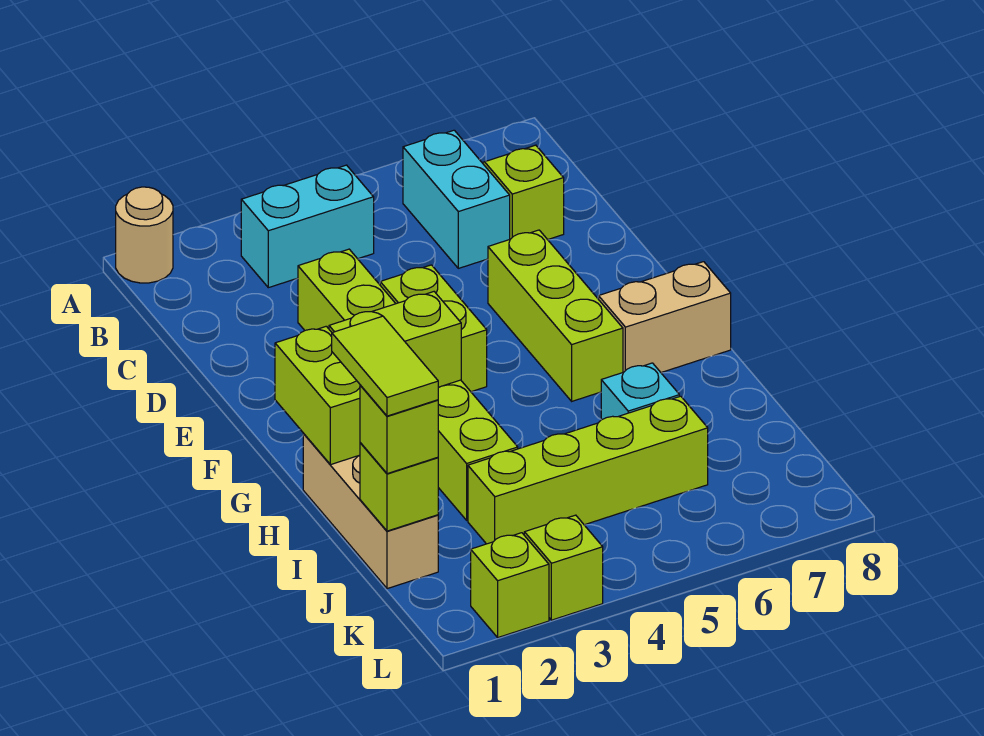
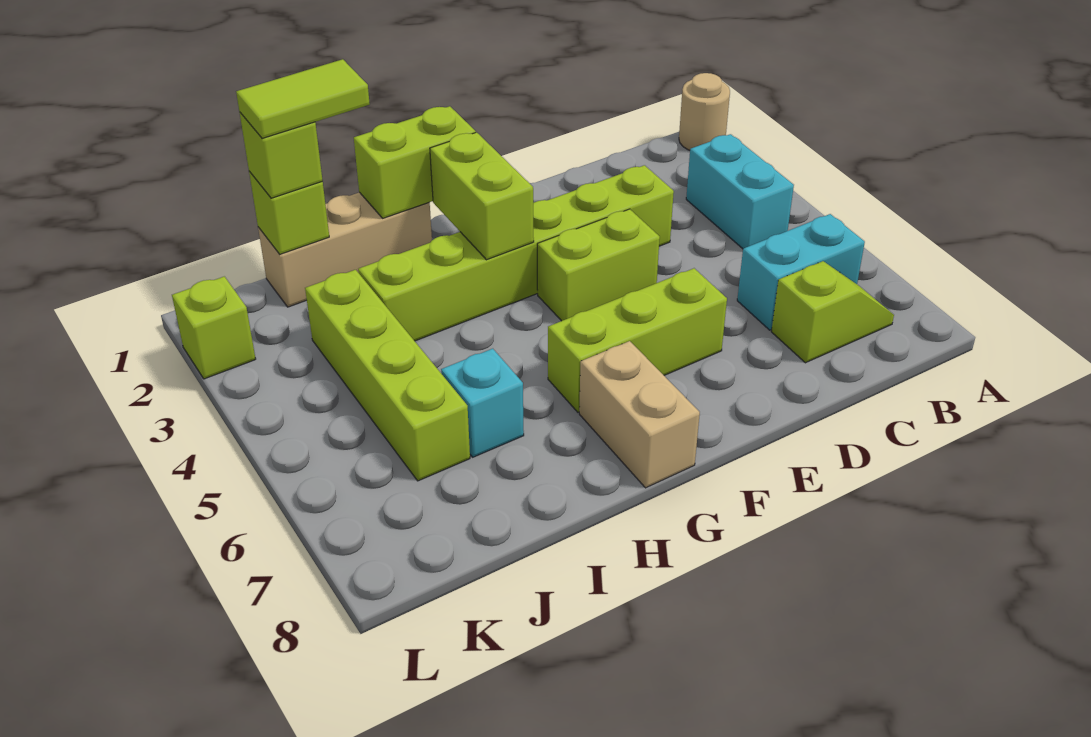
lime brick L3 level 1 -> none

